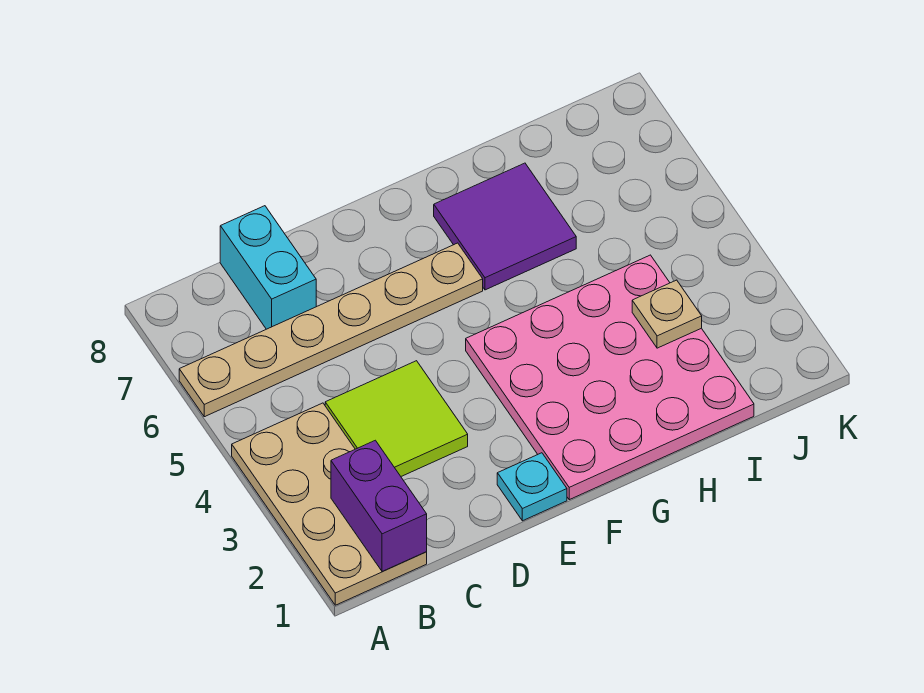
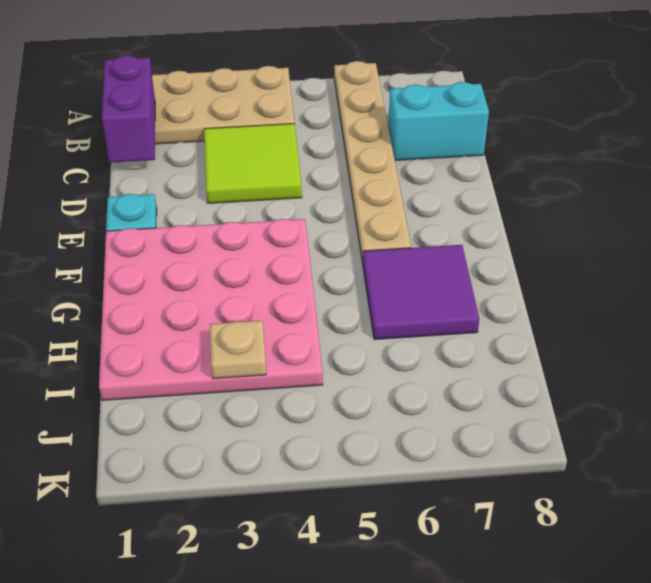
purple brick B1:B2 level 2 -> purple brick B1:C1 level 2

